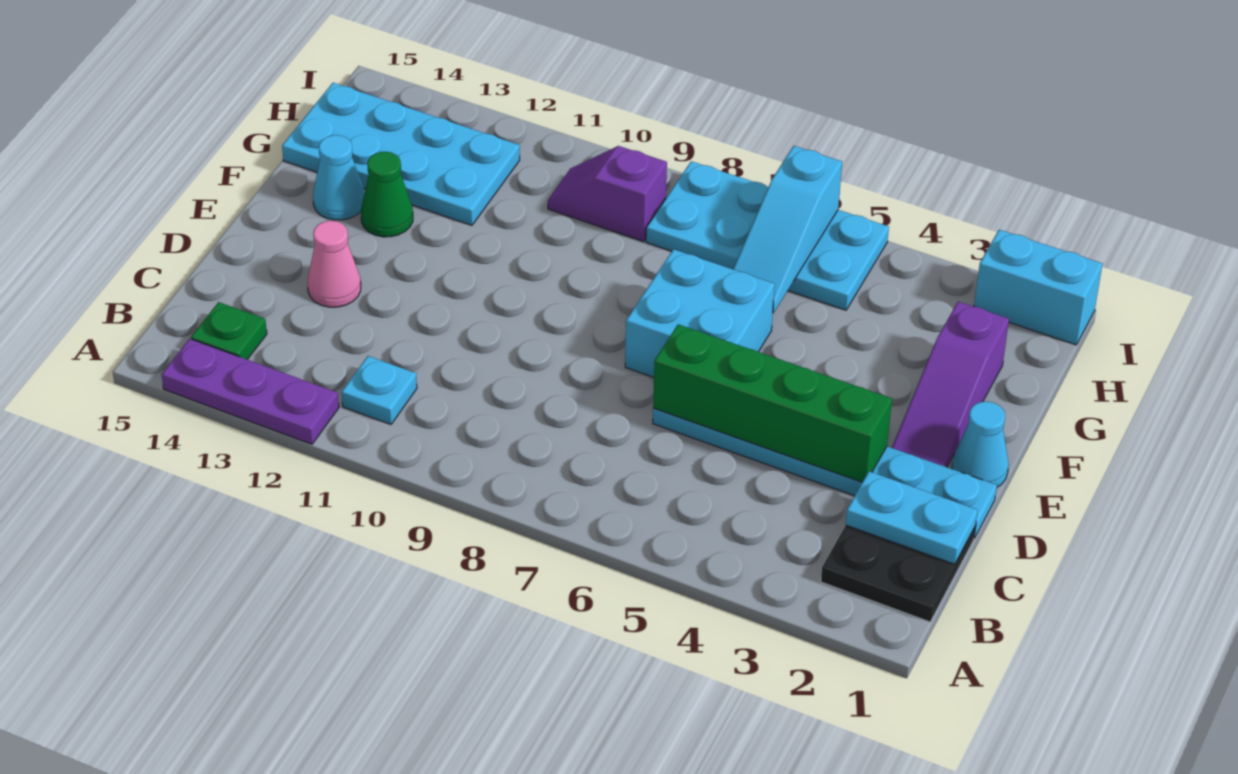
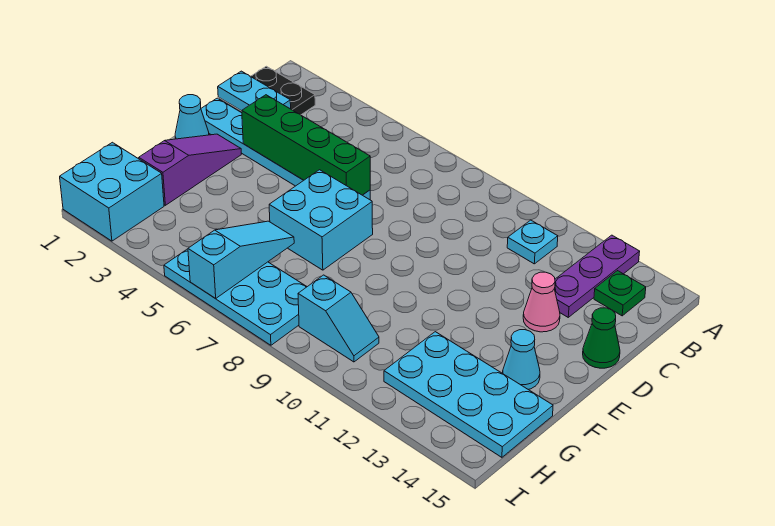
purple plate A12:A14 level 1 -> purple plate A13:C13 level 1
green cone F13 level 1 -> green cone D15 level 1
purple slope H9:H10 level 1 top 9 -> cyan slope H9:H10 level 1 top 9
cyan brick I1:I2 level 1 -> cyan brick H1:I2 level 1

